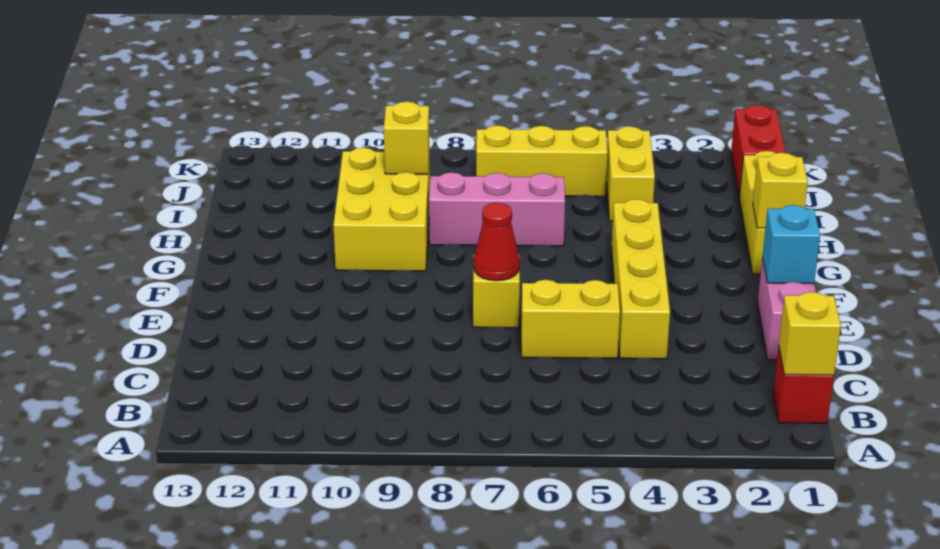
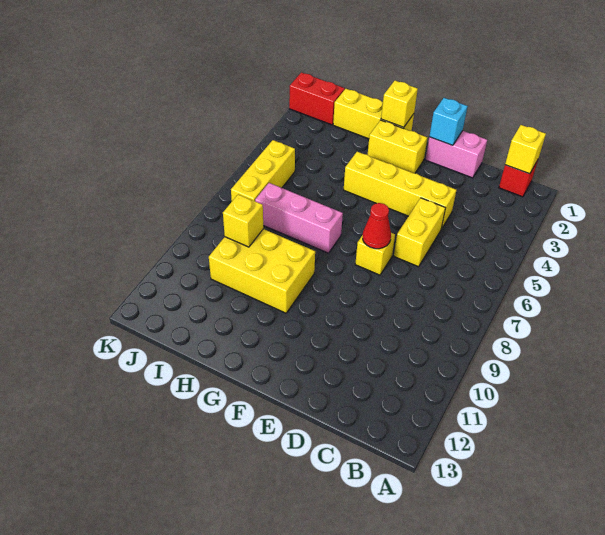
pink brick H6:H8 level 1 -> pink brick G7:I7 level 1
yellow brick I4:J4 level 1 -> yellow brick F2:G2 level 1

